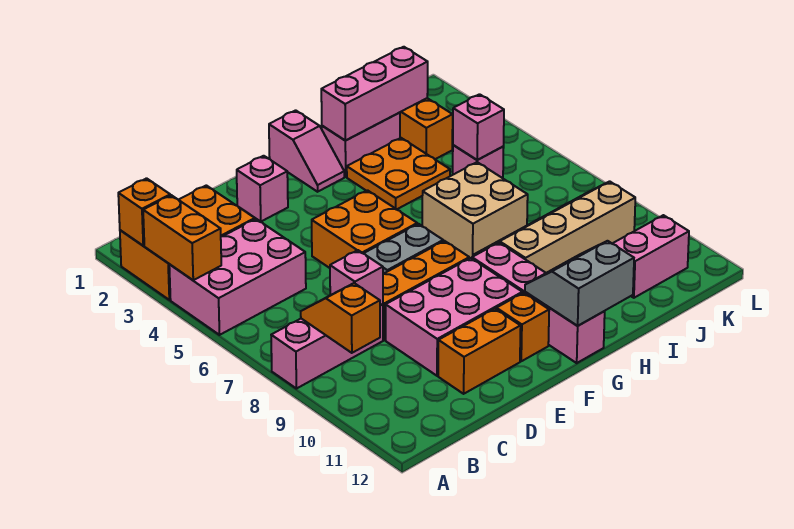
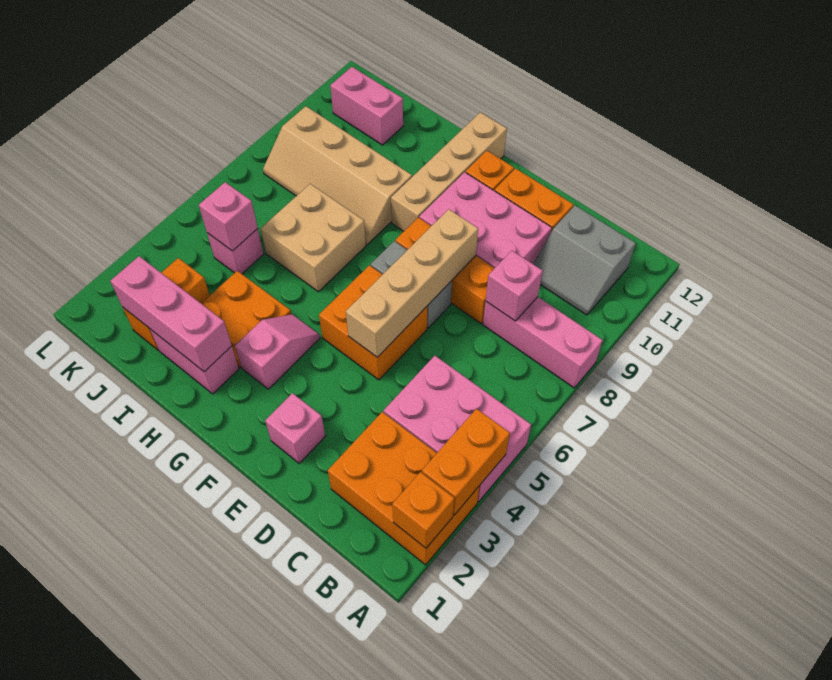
orange slope B8:B9 level 2 top 9 -> none
none -> tan brick E5:E8 level 2
pink slope G1:G2 level 1 top 1 -> pink slope G3:G4 level 1 top 3
pink brick G9:G12 level 1 -> tan brick G9:G12 level 1
grey slope G11:H12 level 2 top 12 -> grey slope B10:C11 level 1 top 11

